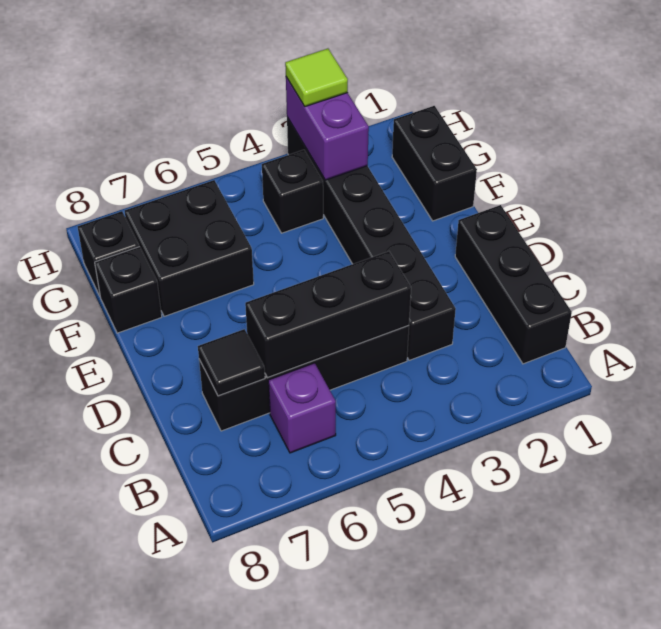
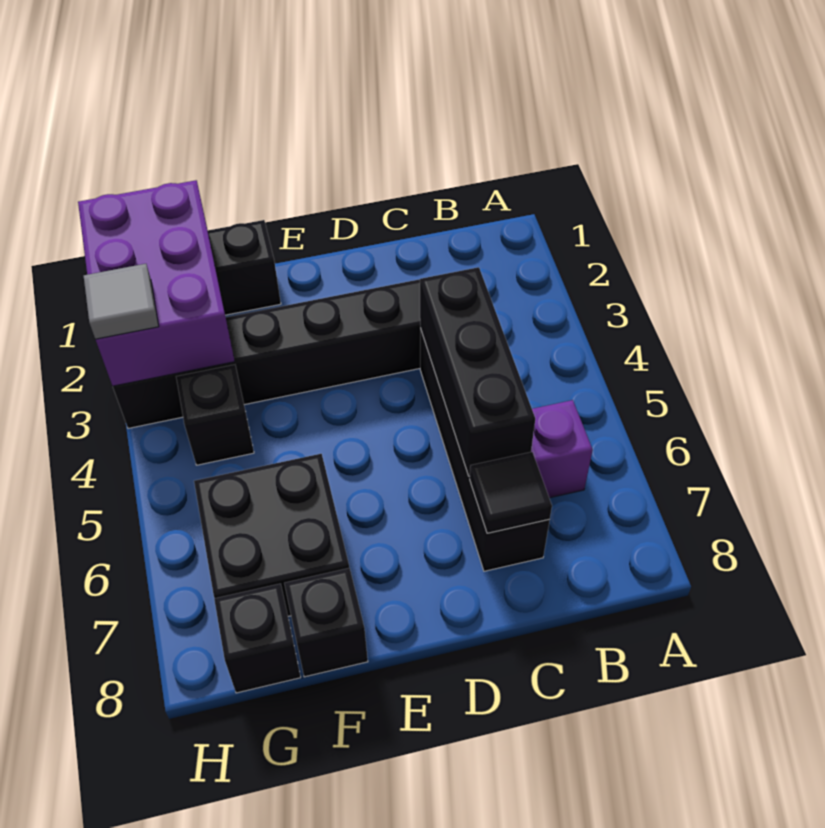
black brick B1:D1 level 1 -> none
purple brick G3:H3 level 2 -> purple brick G1:H3 level 2
lime tile H3 level 3 -> grey tile H3 level 3

